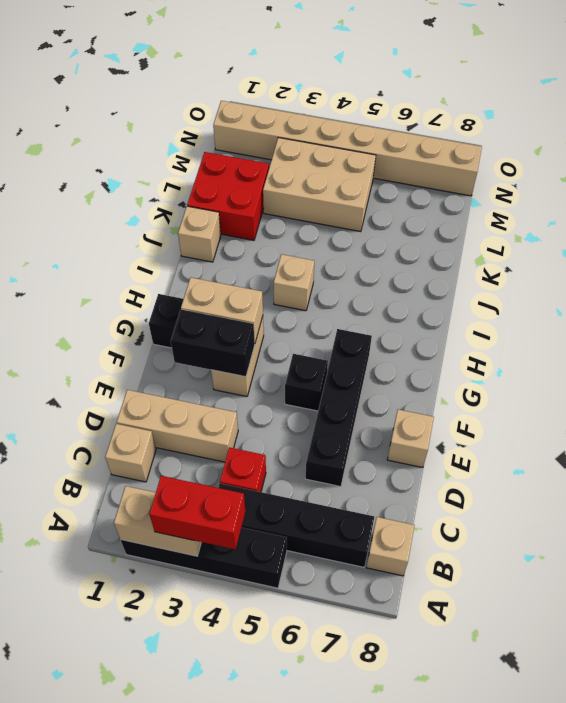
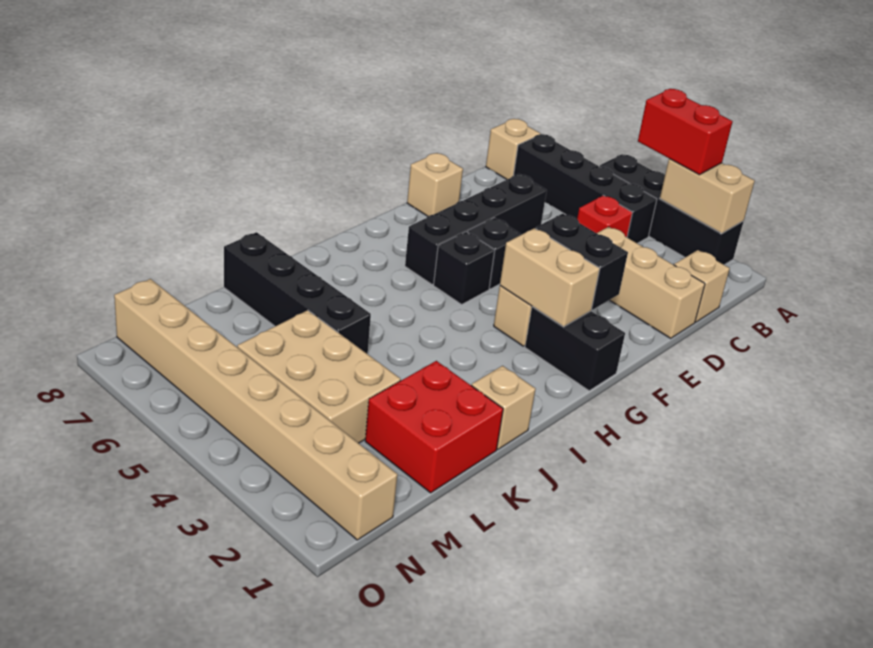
none -> black brick G5 level 1
tan brick I4 level 1 -> none
none -> black brick K5:K8 level 1

